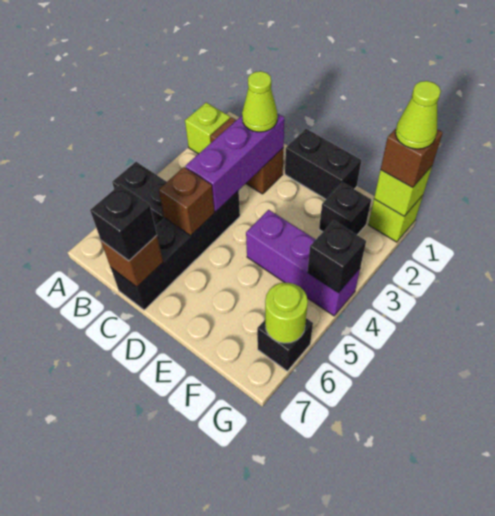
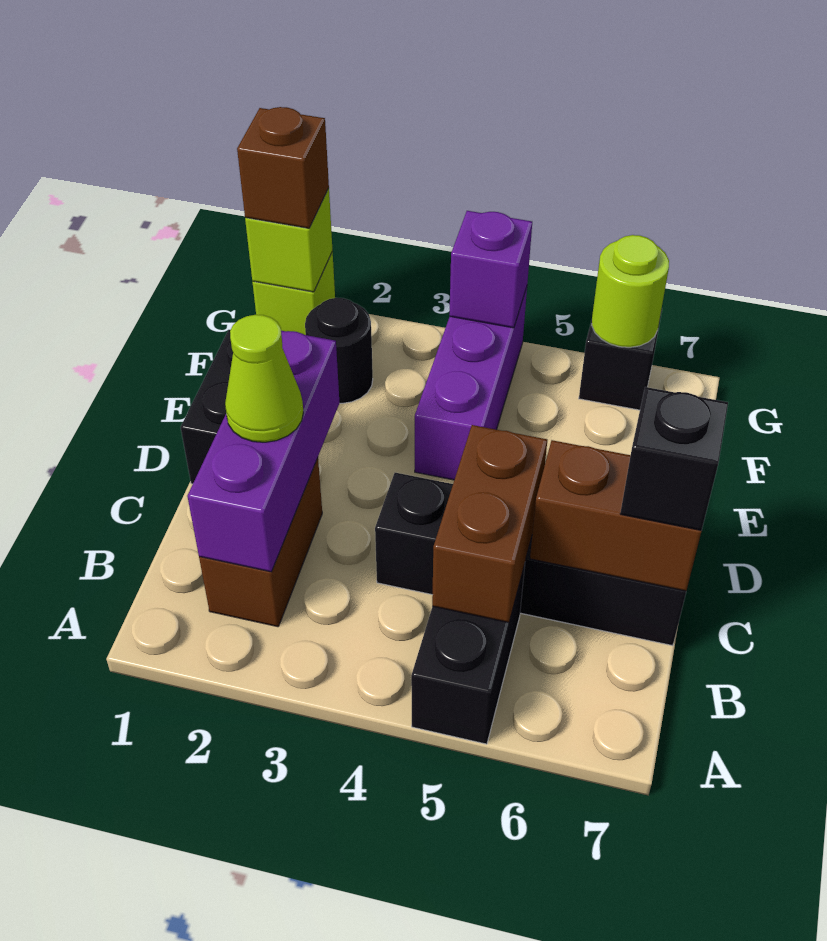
lime brick A2 level 1 -> none
purple brick C2:C4 level 2 -> purple brick B2:D2 level 2
brown brick C5 level 2 -> brown brick B5:C5 level 2
brown brick C7 level 2 -> brown brick C6:C7 level 2
black brick F2 level 1 -> black round brick F2 level 1
lime cone G1 level 4 -> none
black brick G4 level 2 -> purple brick G4 level 2

